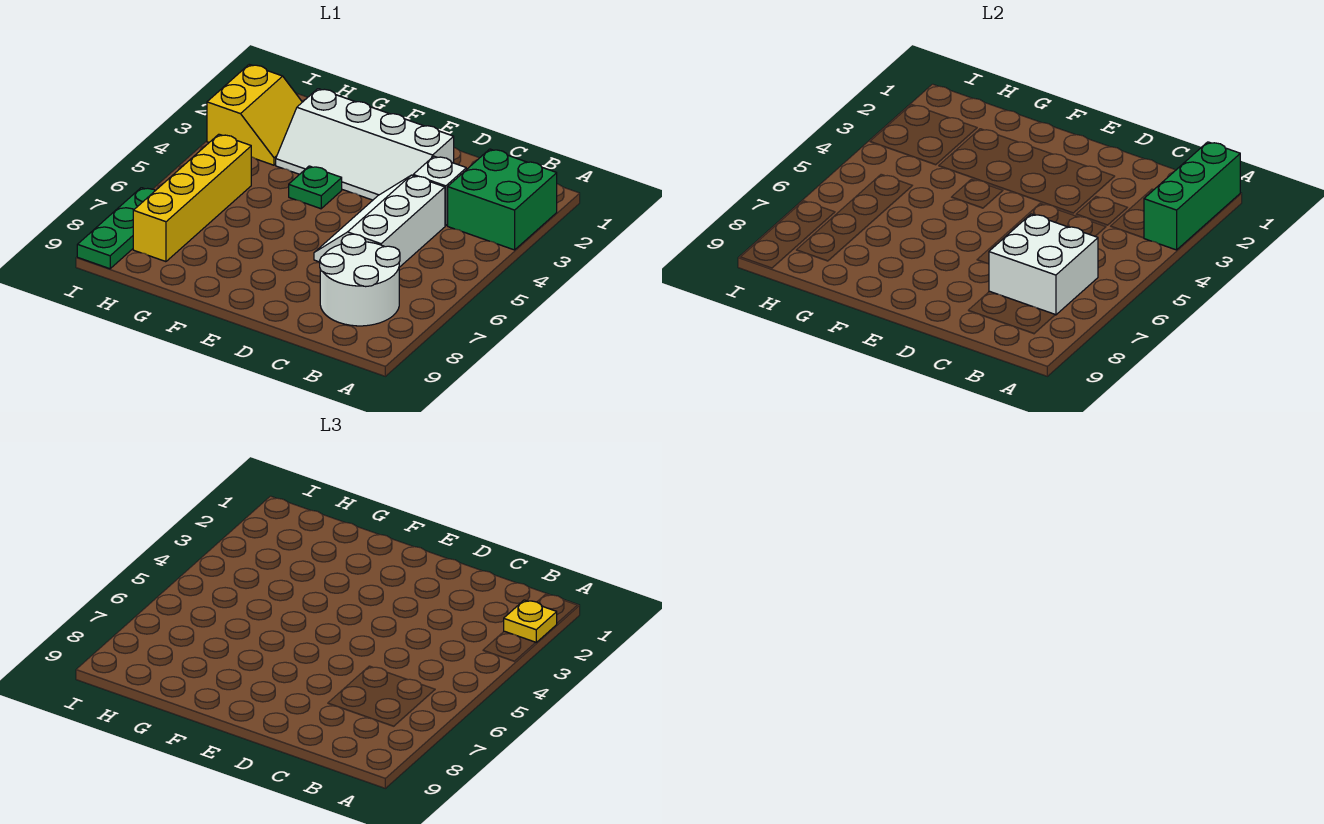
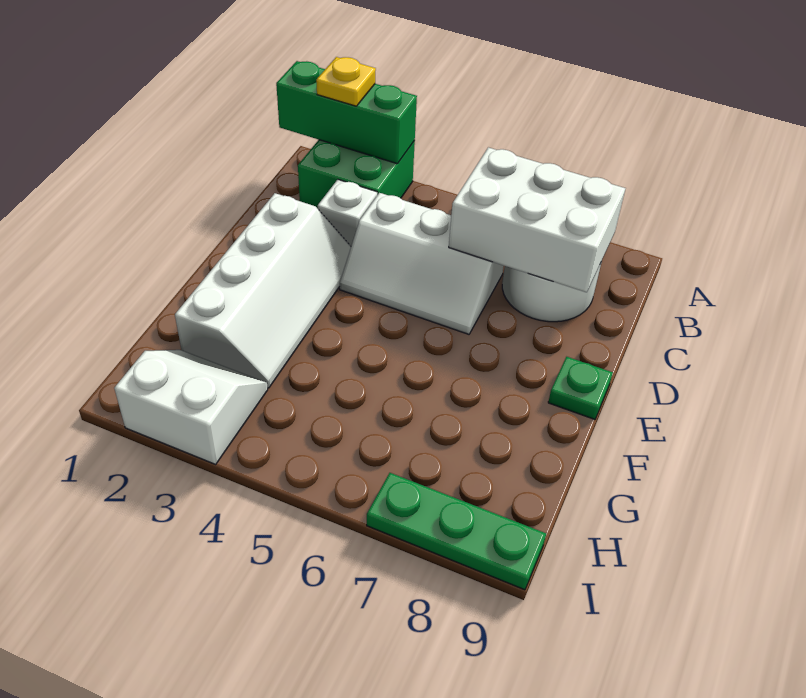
white brick B6:C7 level 2 -> white brick B6:C8 level 2
green plate F4 level 1 -> green plate E9 level 1
yellow slope H2:I3 level 1 top I -> white slope H2:I3 level 1 top I
yellow brick H5:H8 level 1 -> none

